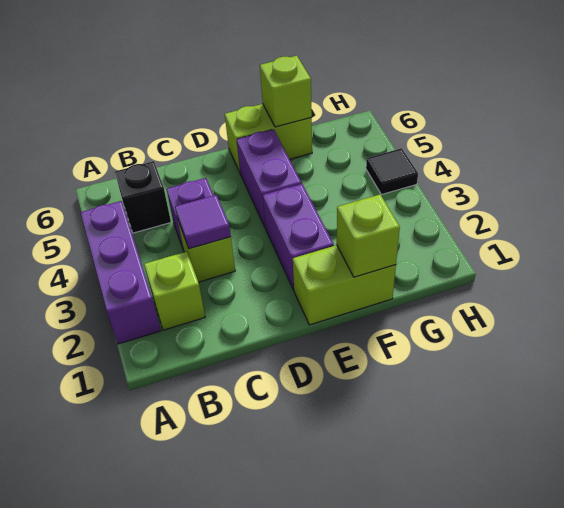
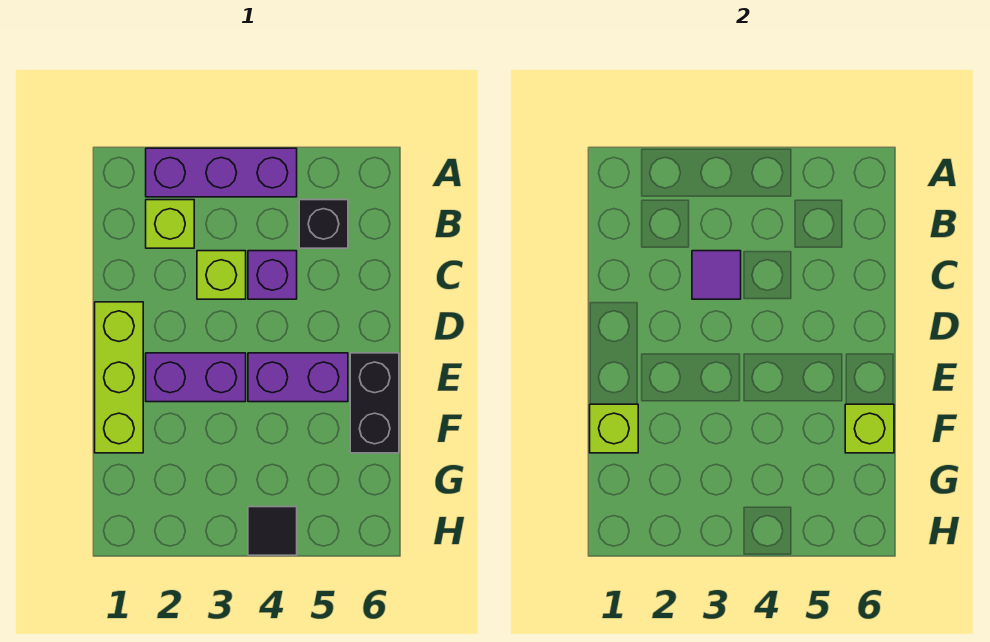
lime brick E1:F1 level 1 -> lime brick D1:F1 level 1
lime brick E6:F6 level 1 -> black brick E6:F6 level 1

